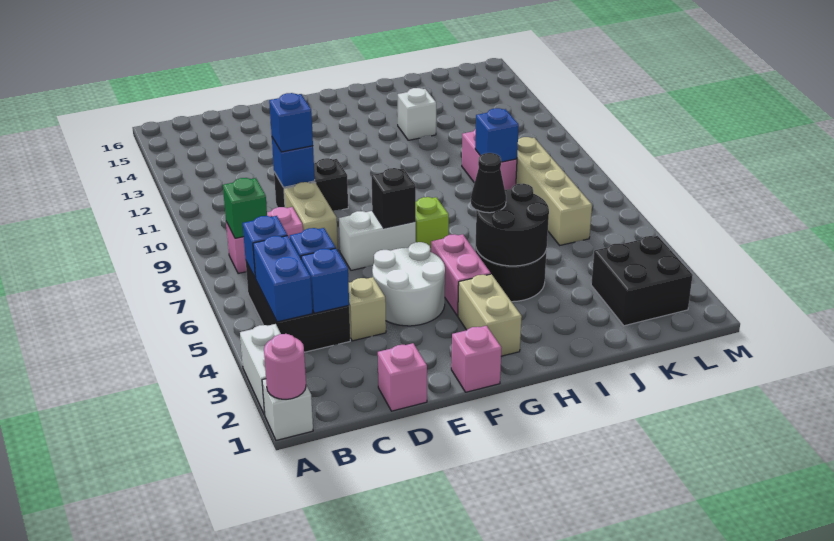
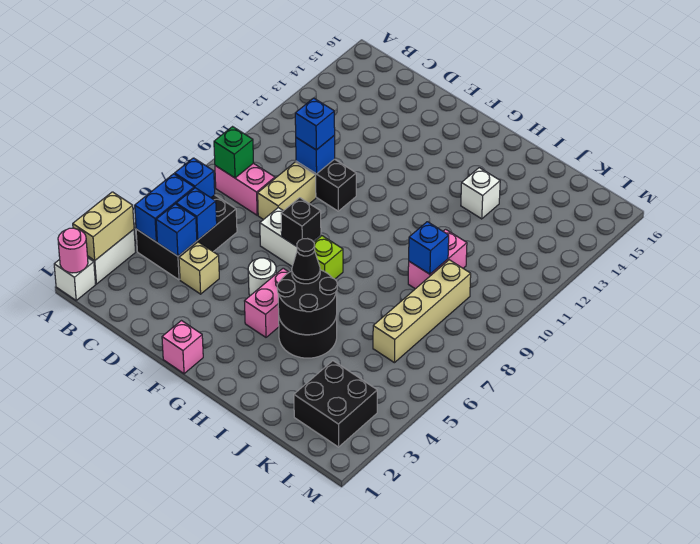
pink brick D1 level 1 -> none
white round brick E4:F5 level 1 -> white round brick F5 level 1
tan brick G2:G3 level 1 -> tan brick A2:A3 level 2

